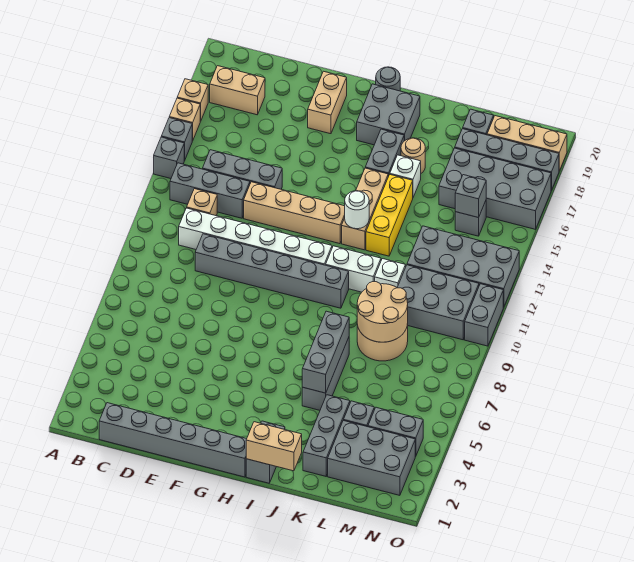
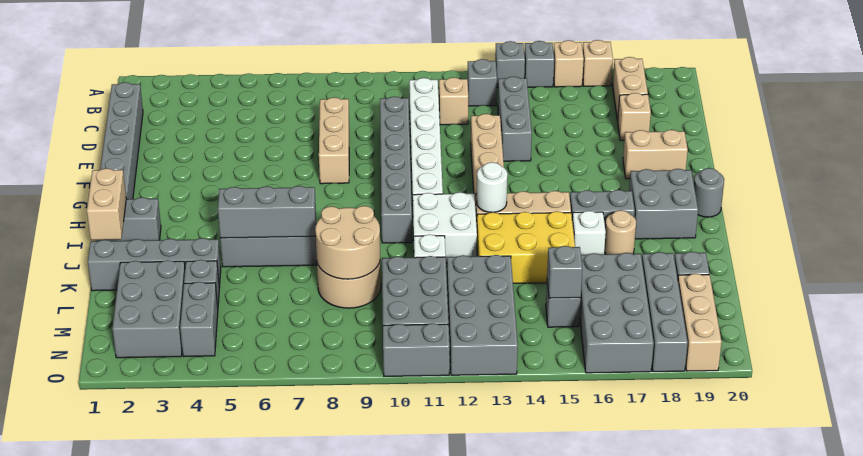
grey brick B13:D13 level 1 -> grey brick B13 level 1
none -> tan brick D8:F8 level 1
none -> tan brick D18 level 1
white brick I11:J11 level 1 -> white brick I11:J12 level 1
yellow brick J13:J15 level 1 -> yellow brick J13:K15 level 1
grey brick K2:K4 level 1 -> grey brick K1:K4 level 1

